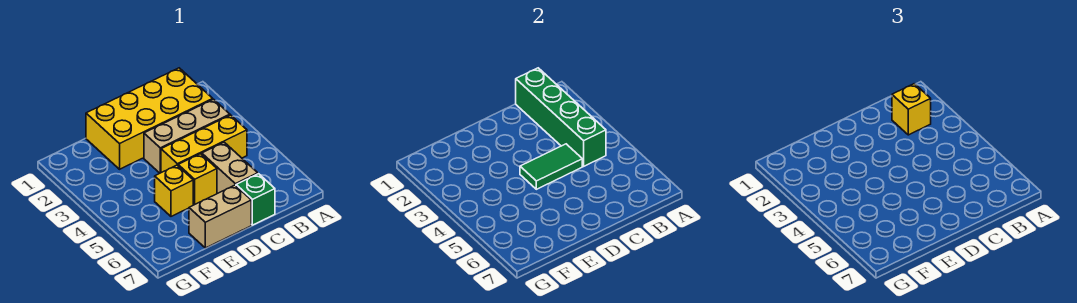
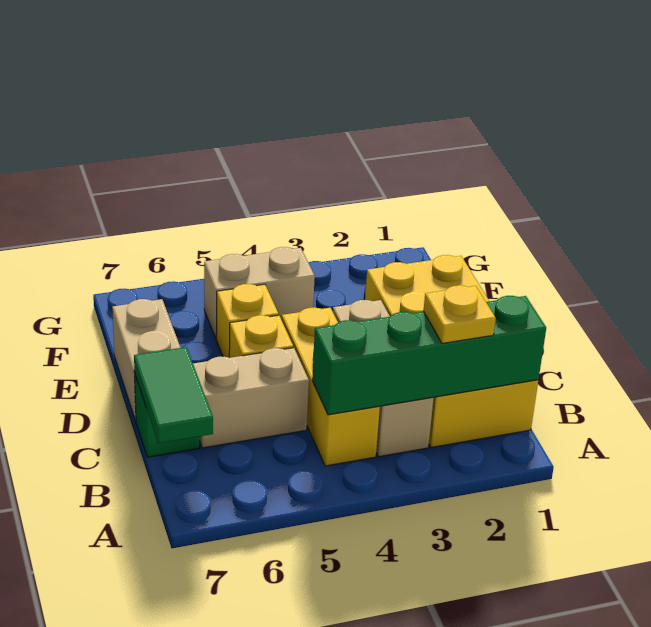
yellow brick B2 level 3 -> yellow plate B2 level 3
green tile C4:D4 level 2 -> green tile B7:C7 level 2
none -> tan brick F4:F5 level 1

